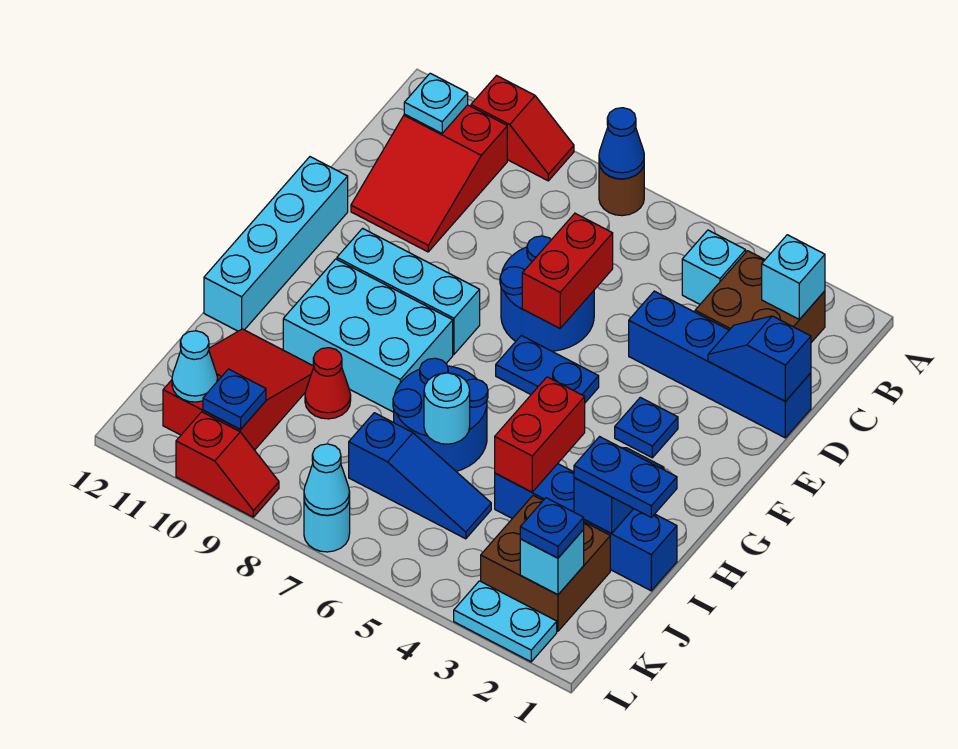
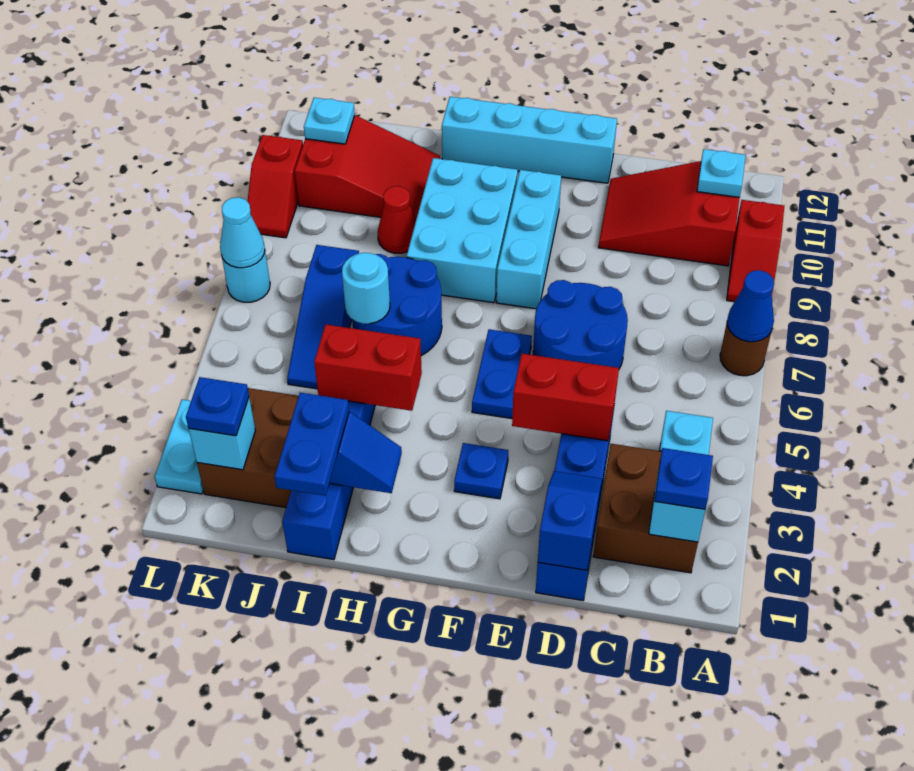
red brick D6:E6 level 2 -> red brick D4:E4 level 2
blue plate K10 level 2 -> blue plate B2 level 3
cyan cone K11 level 2 -> cyan plate K11 level 2

